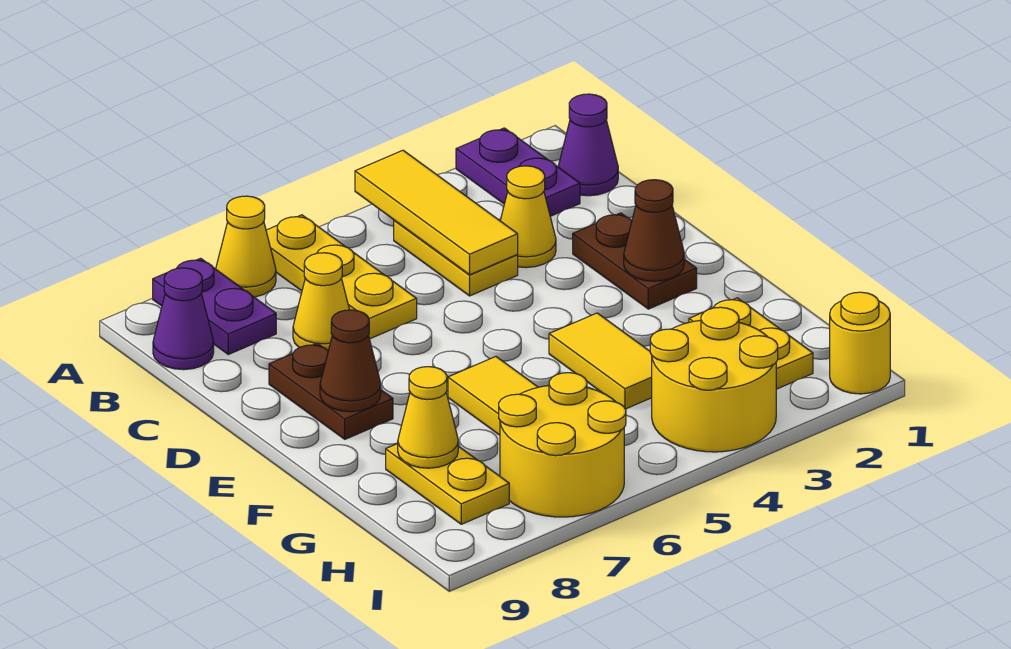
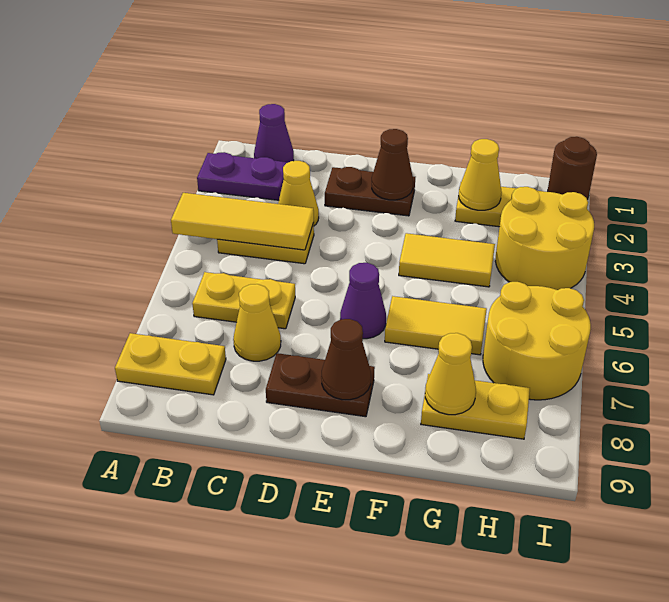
yellow plate A6:C6 level 1 -> yellow plate B6:C6 level 1
yellow cone A7 level 1 -> yellow cone G2 level 2
purple plate A8:B8 level 1 -> yellow plate A8:B8 level 1
purple cone B9 level 1 -> purple cone E6 level 1
yellow round brick I1 level 1 -> brown round brick I1 level 1

